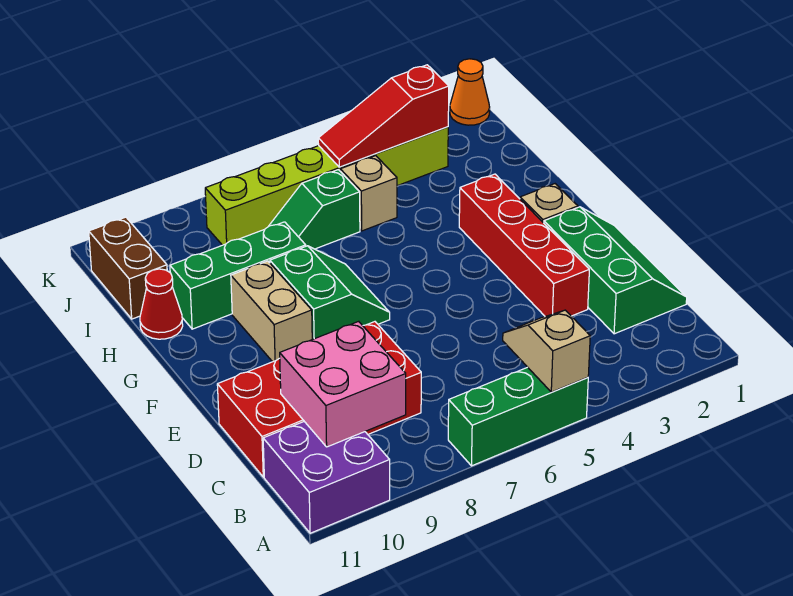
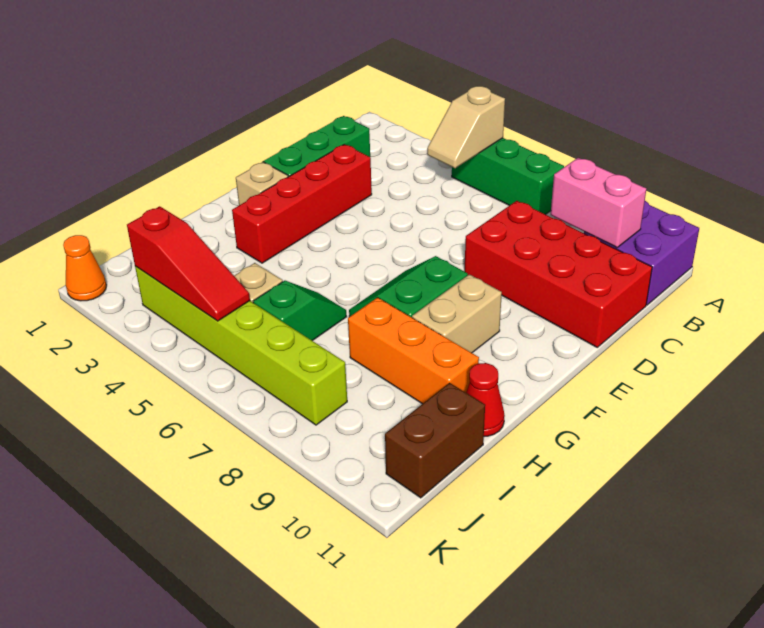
pink brick B9:C10 level 2 -> pink brick B9:B10 level 2
green brick H8:H10 level 1 -> orange brick H8:H10 level 1
green slope I6:I7 level 1 top 6 -> green slope H6:I6 level 1 top I

